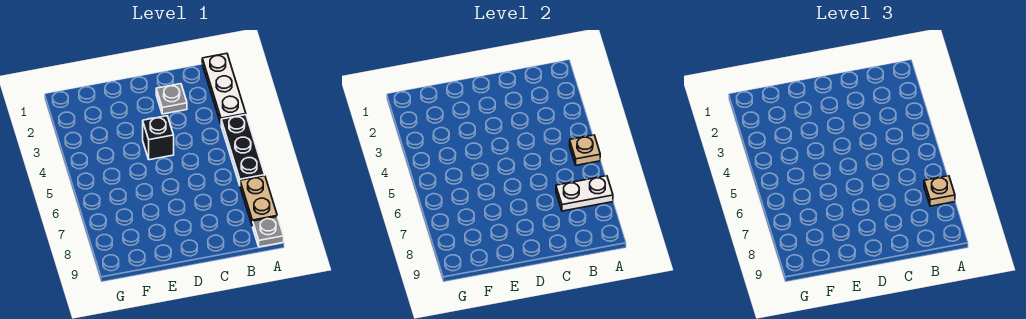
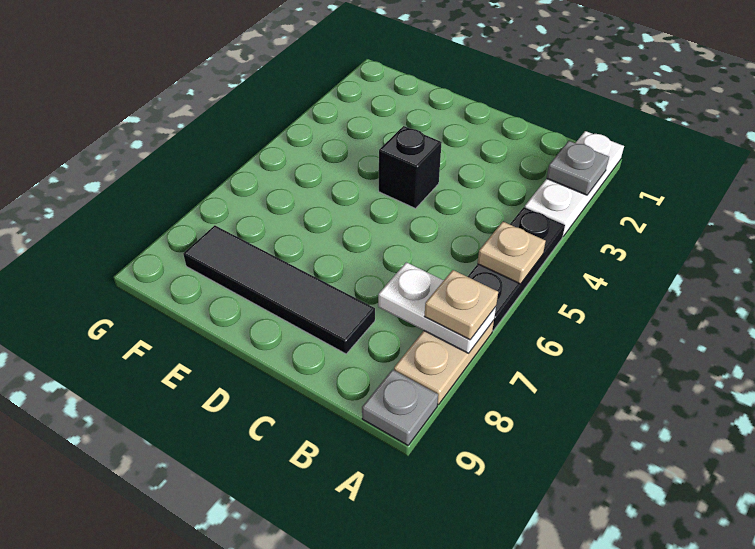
grey plate C2 level 1 -> grey plate A2 level 2
none -> black tile C8:F8 level 1

